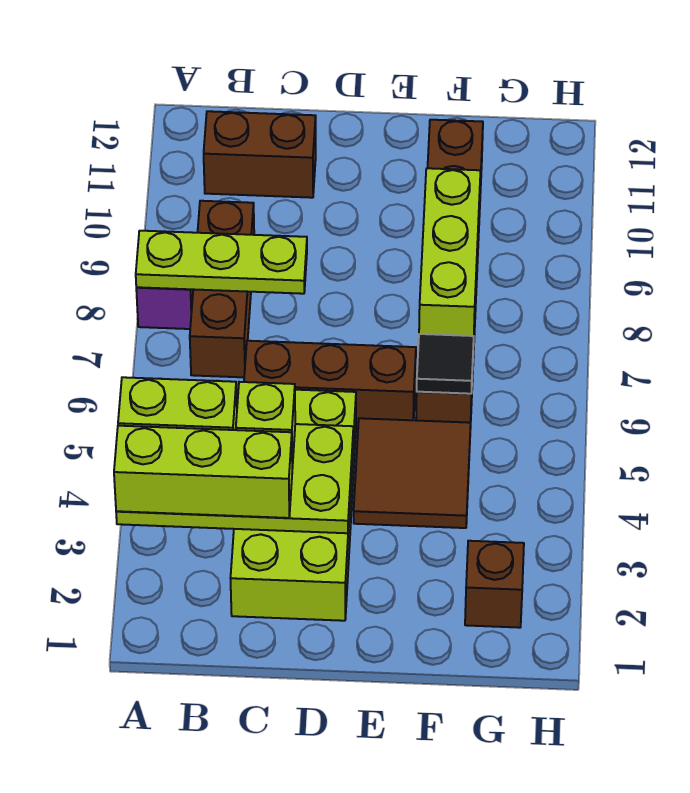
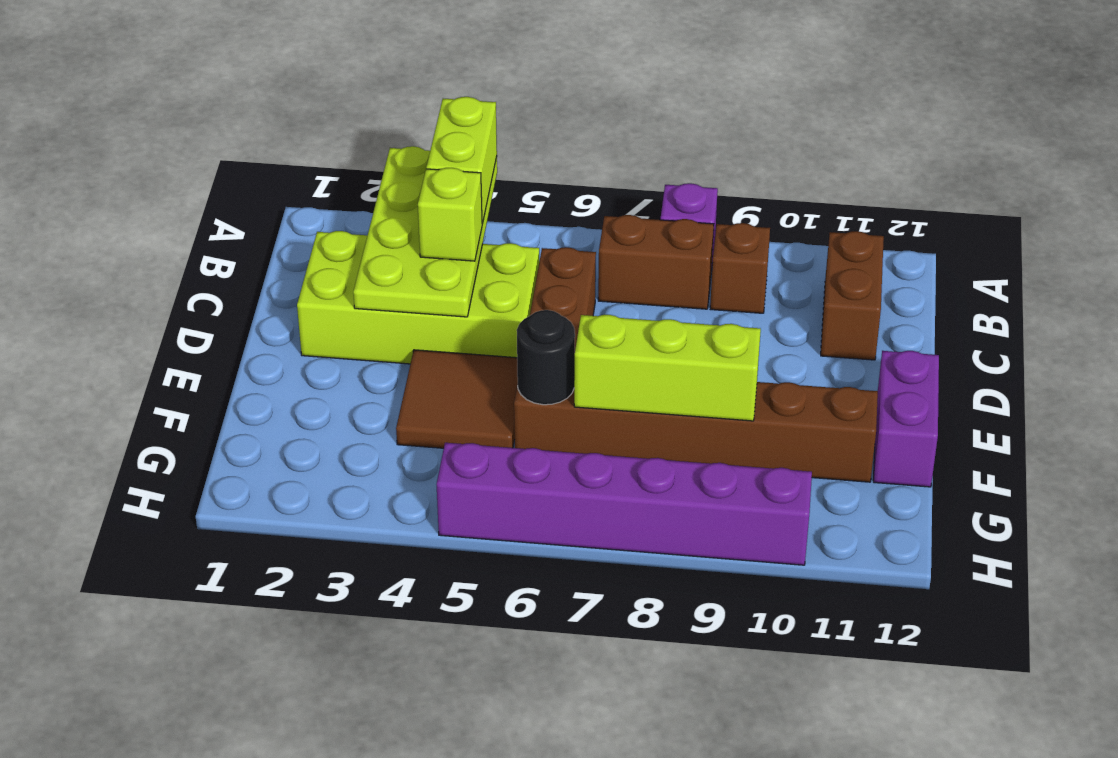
lime brick A3:C3 level 3 -> none
lime plate A8:C8 level 2 -> none
none -> purple brick E12:F12 level 1
black tile F6 level 2 -> black round brick F6 level 2
brown brick G2 level 1 -> none
none -> purple brick H5:H10 level 1

